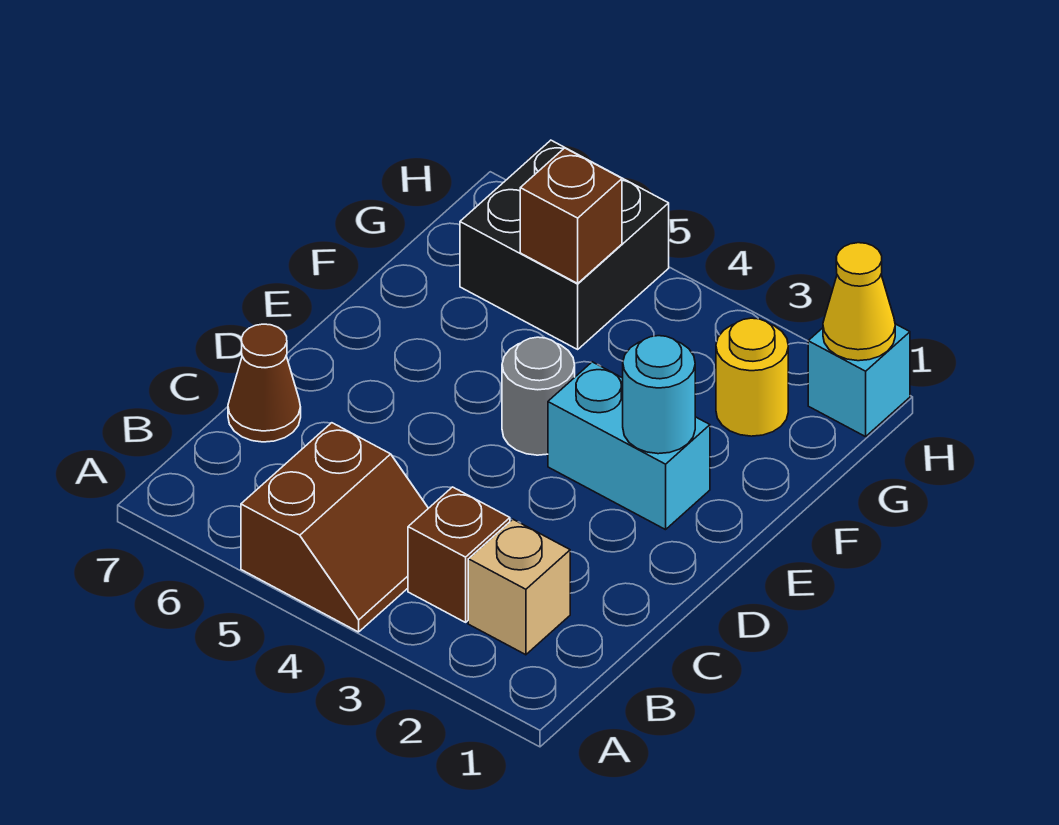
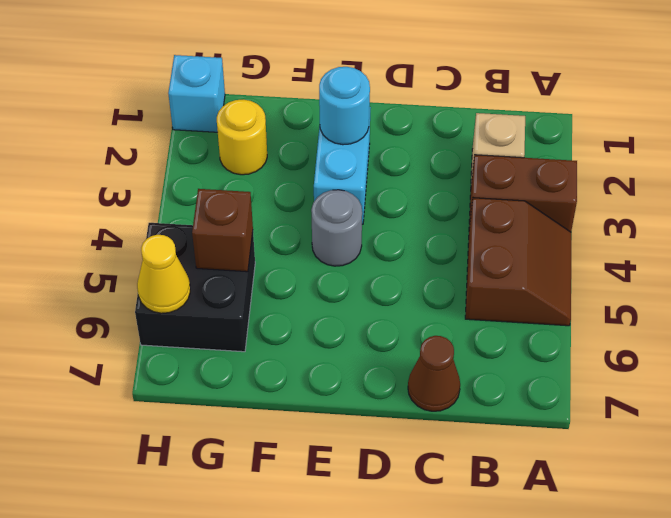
brown slope A4:B5 level 1 top 5 -> brown slope A4:B5 level 1 top B
brown brick B3 level 1 -> brown brick A3:B3 level 1
yellow cone H1 level 2 -> yellow cone H6 level 2

